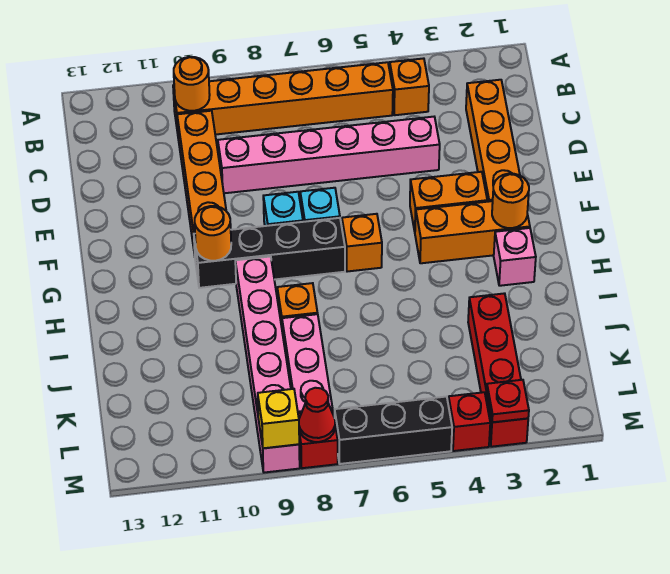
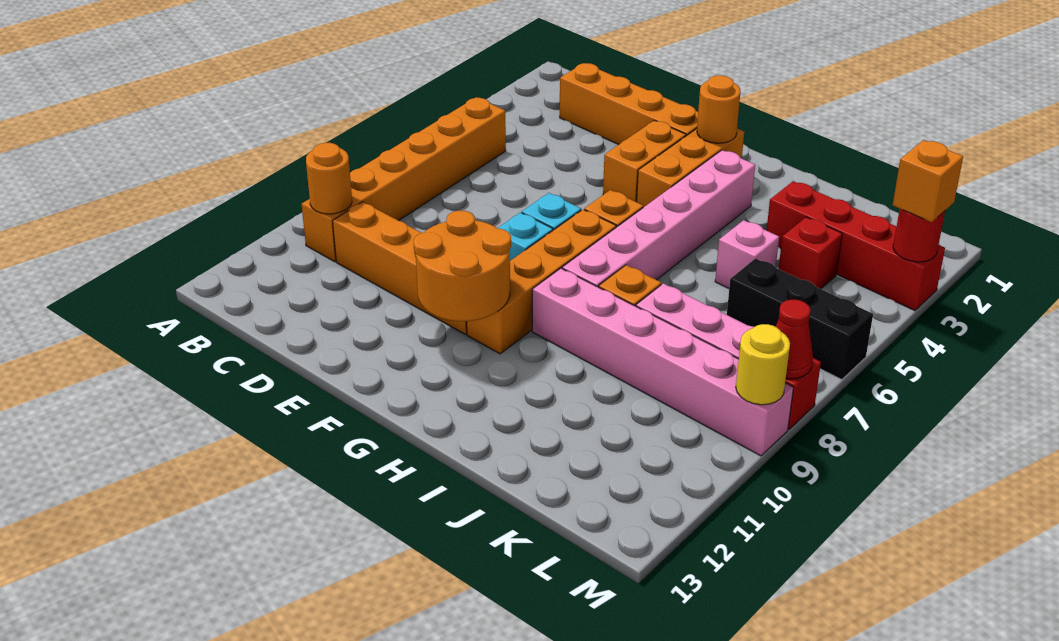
orange brick B4 level 1 -> orange brick M3 level 3
pink brick D4:D9 level 1 -> pink brick H3:H8 level 1
black brick G7:G10 level 1 -> orange brick G7:G10 level 1
orange round brick G10 level 2 -> orange round brick F10:G11 level 2
pink brick H2 level 1 -> pink brick J5 level 1
red plate M3 level 2 -> red round brick M3 level 2
red brick M4 level 1 -> red brick K4 level 1
black brick M5:M7 level 1 -> black brick K6:M6 level 1
yellow brick M9 level 2 -> yellow round brick M9 level 2

